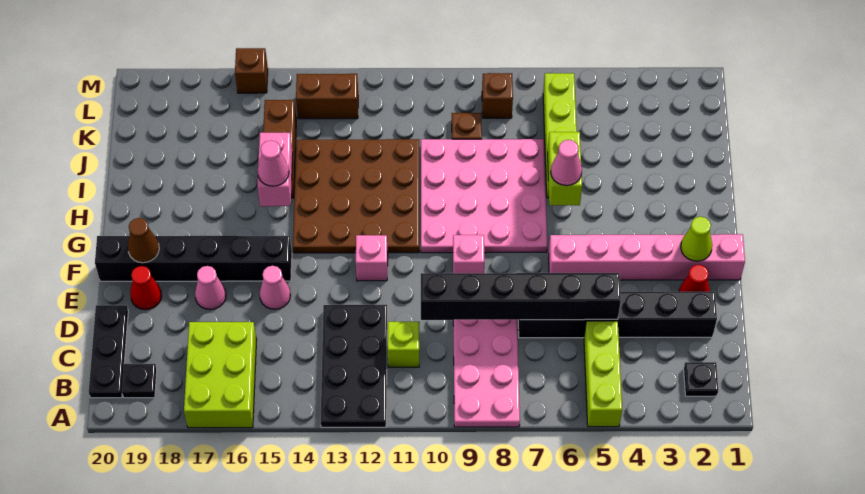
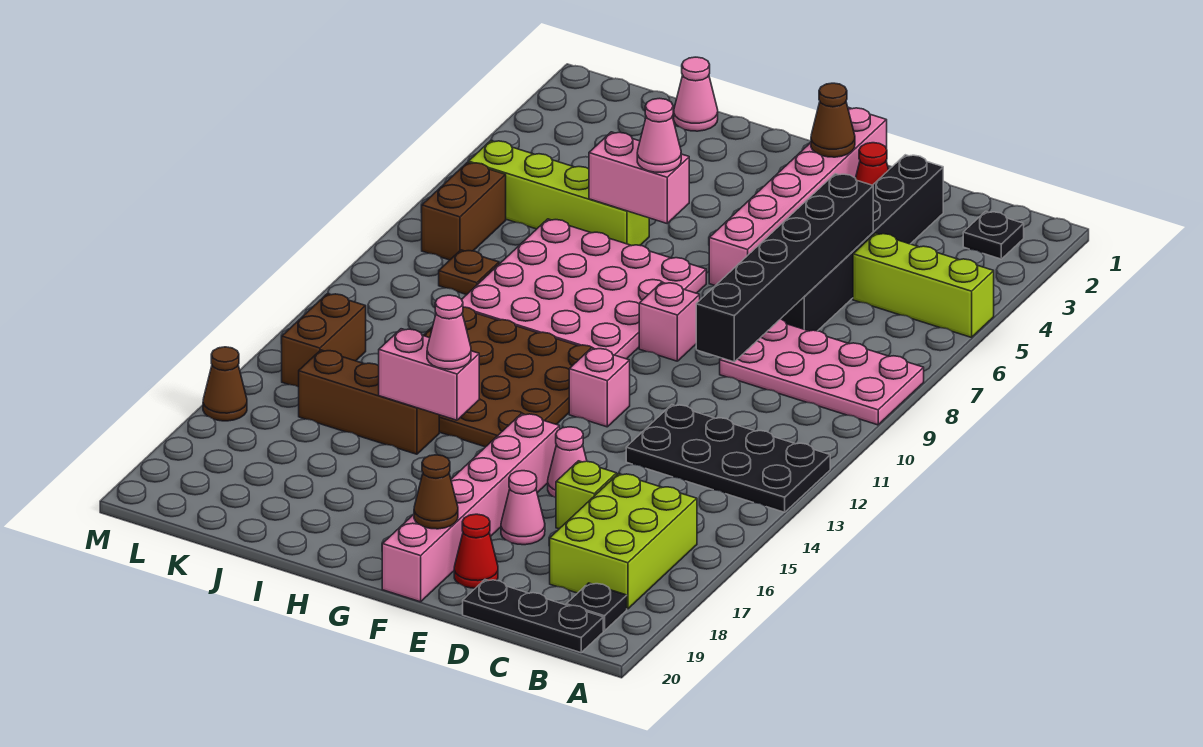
lime brick A16:C17 level 1 -> lime brick B16:C18 level 1
lime brick C11 level 1 -> lime brick D16 level 1
lime cone F2 level 2 -> brown cone F2 level 2
black brick F15:F20 level 1 -> pink brick F15:F20 level 1
lime brick H6:I6 level 2 -> pink brick H6:I6 level 2
none -> pink cone J1 level 1
brown brick L8 level 1 -> brown brick L7:L8 level 1
brown brick M16 level 1 -> brown cone M16 level 1

